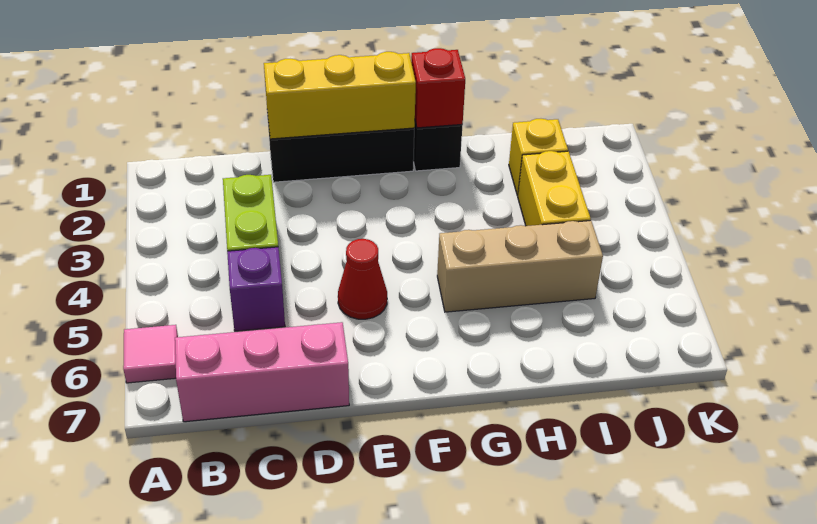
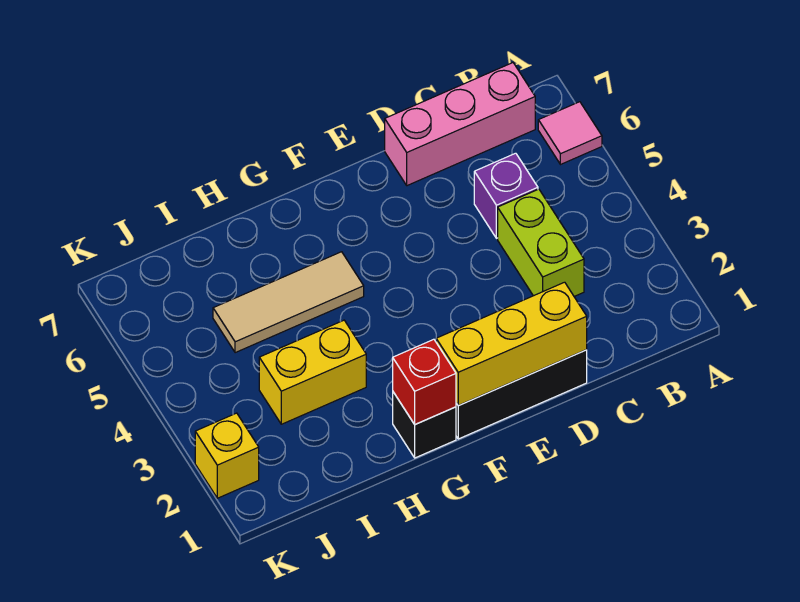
red cone E5 level 1 -> none
tan brick G5:I5 level 1 -> tan tile G5:I5 level 1
yellow brick I2 level 1 -> yellow brick K2 level 1
yellow brick I3:I4 level 1 -> yellow brick H3:I3 level 1

